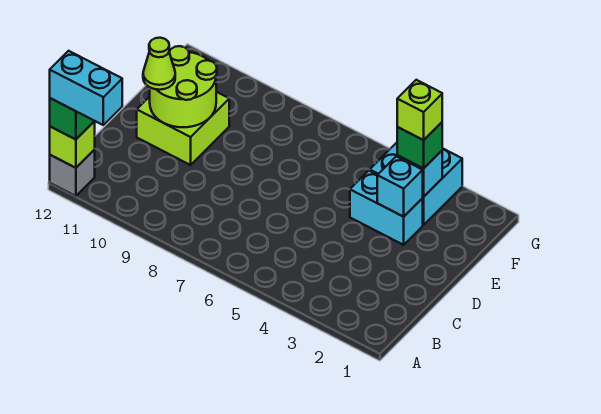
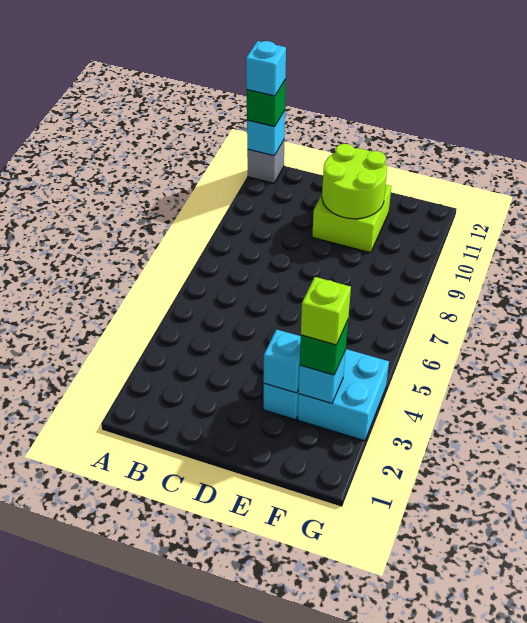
cyan brick A11:A12 level 4 -> cyan brick A12 level 4
lime brick A12 level 2 -> cyan brick A12 level 2
lime cone D11 level 3 -> none

